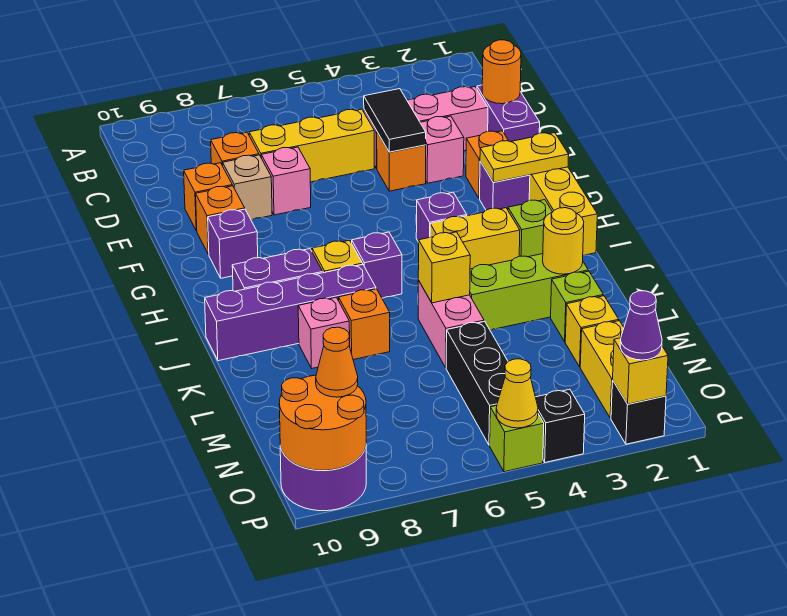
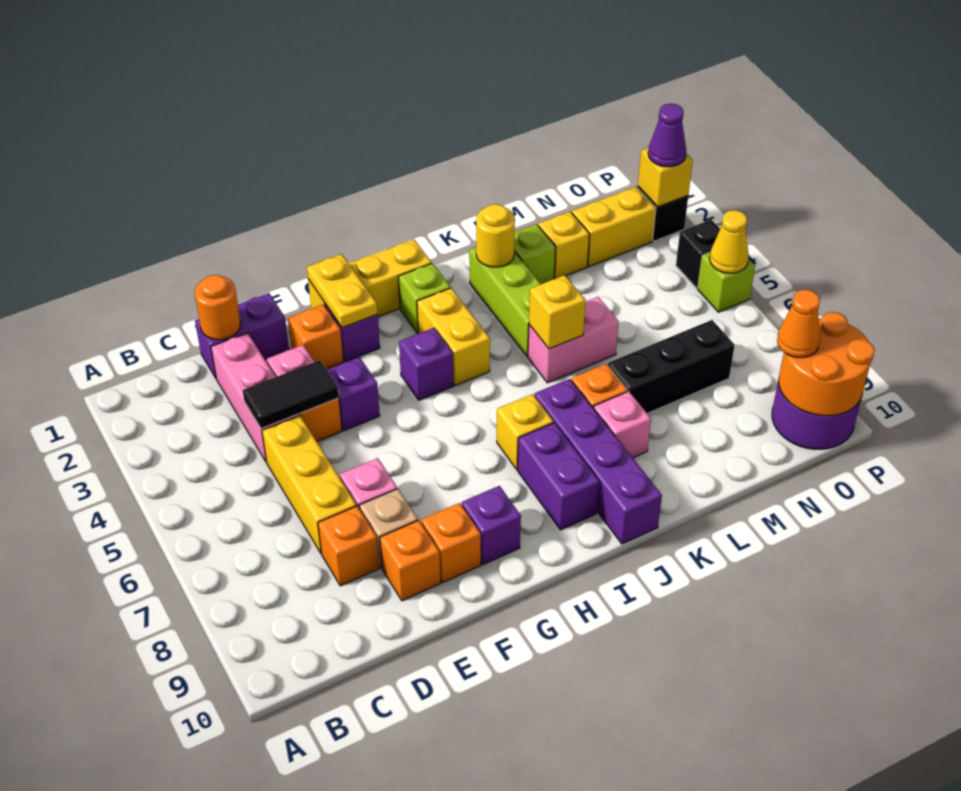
purple brick I6 level 1 -> purple brick F4 level 1
black brick M5:O5 level 1 -> black brick L7:N7 level 1

